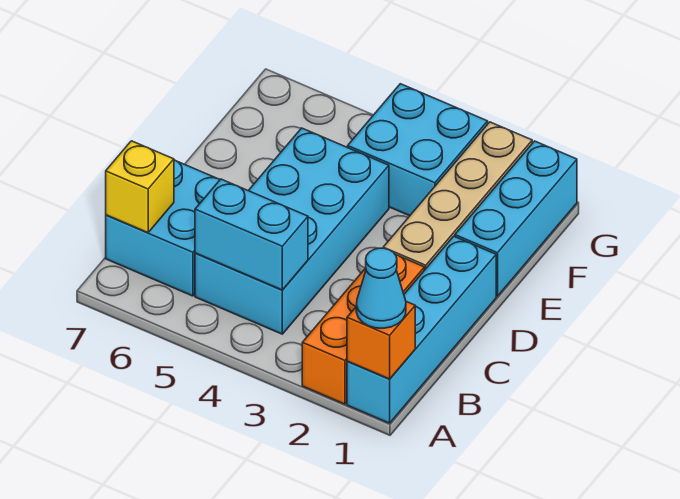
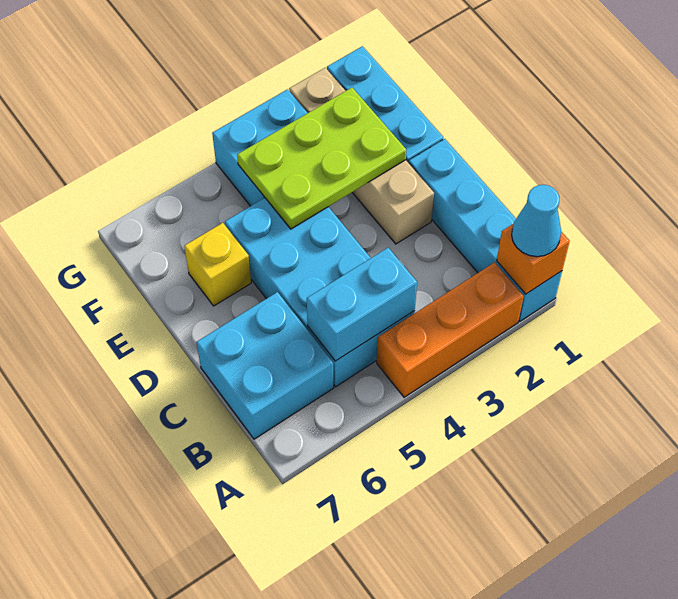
orange brick A2:C2 level 1 -> orange brick A2:A4 level 1
yellow brick B7 level 2 -> yellow brick E6 level 1
none -> lime plate E2:F4 level 2

